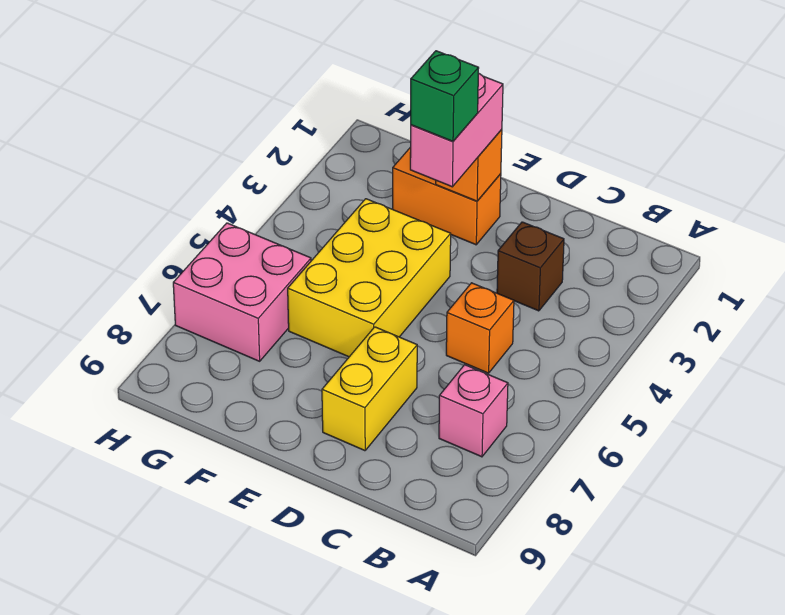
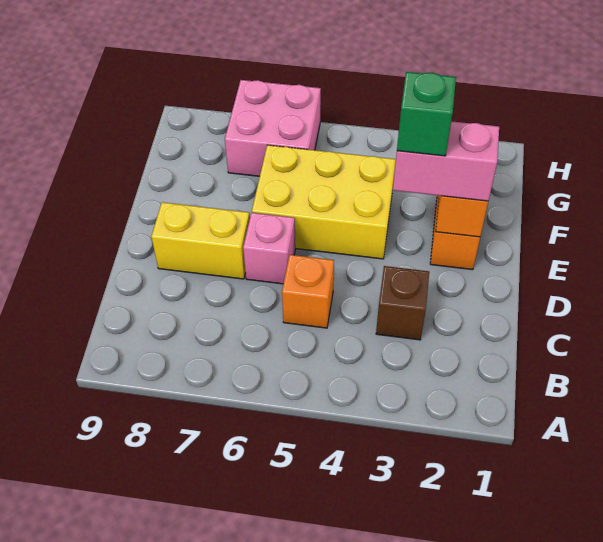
pink brick B7 level 1 -> pink brick D6 level 1

